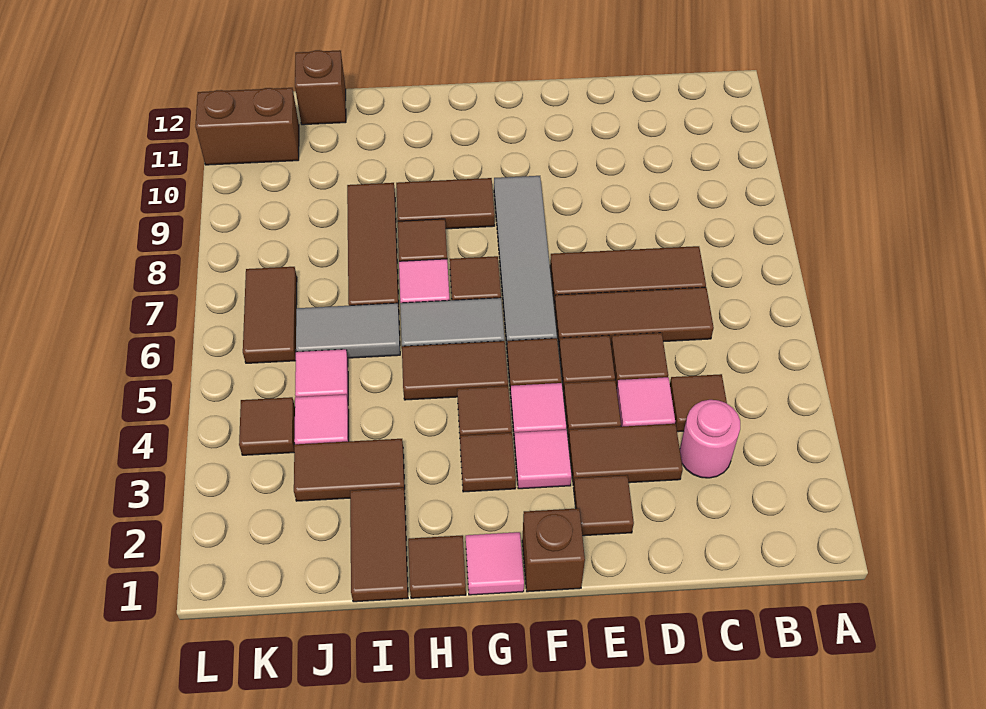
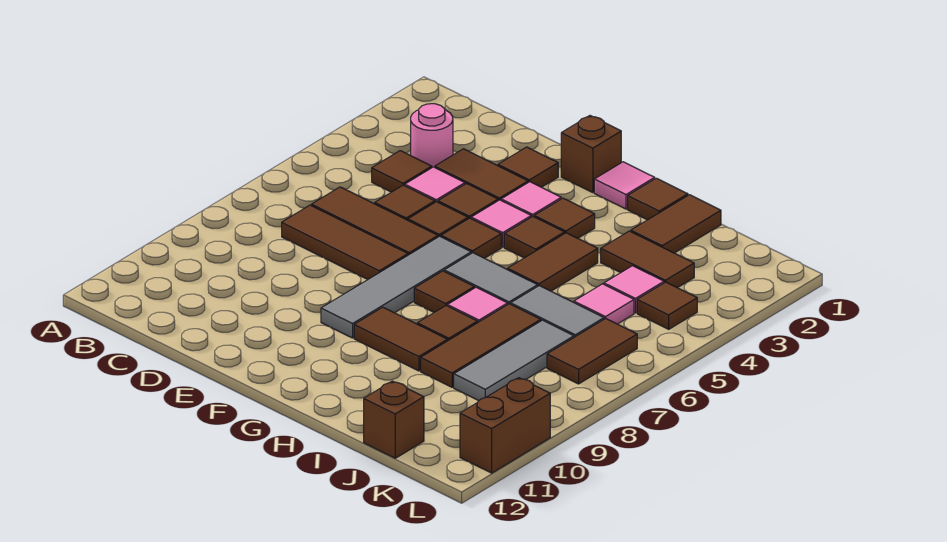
brown tile G5:H5 level 1 -> brown tile H4:H5 level 1
none -> grey tile J7:J9 level 1
brown brick K11:L11 level 1 -> brown brick L10:L11 level 1

